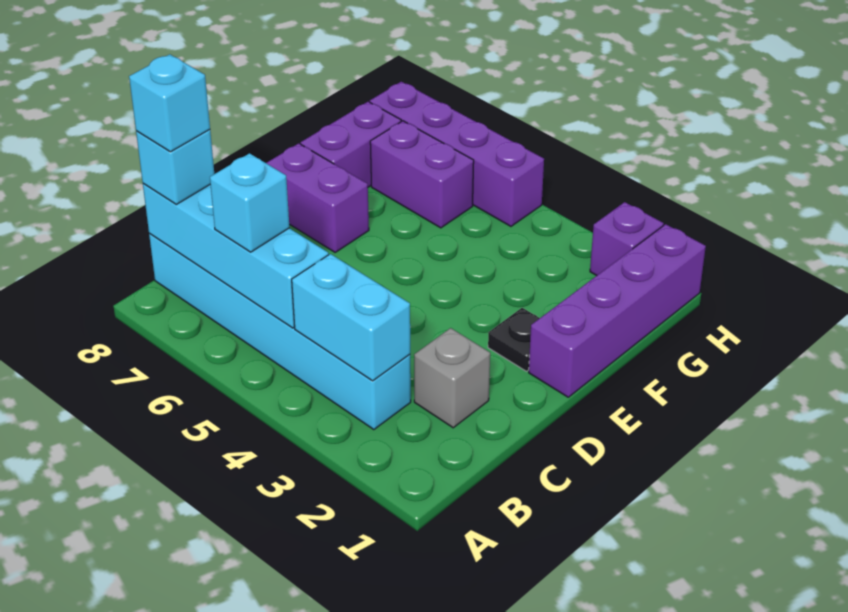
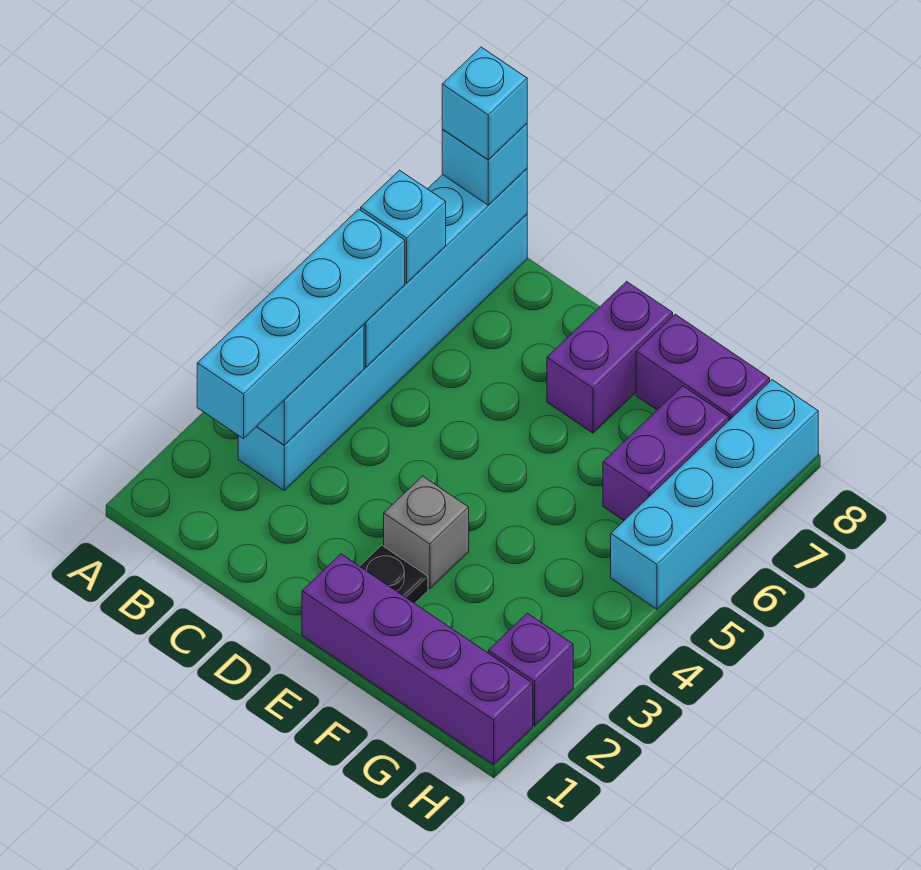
none -> cyan brick B2:B5 level 3
grey brick C2 level 1 -> grey brick E3 level 1
purple brick H5:H8 level 1 -> cyan brick H5:H8 level 1

